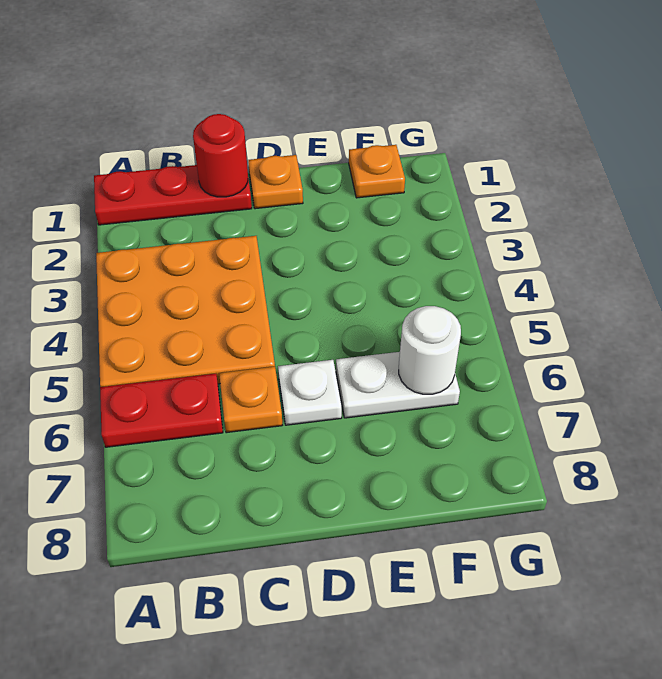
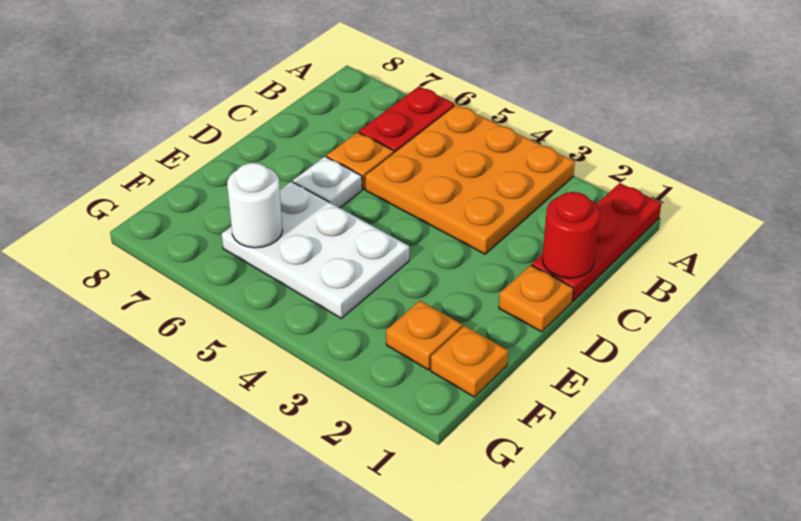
white plate E6:F6 level 1 -> white plate E4:F6 level 1
none -> orange plate F2 level 1

